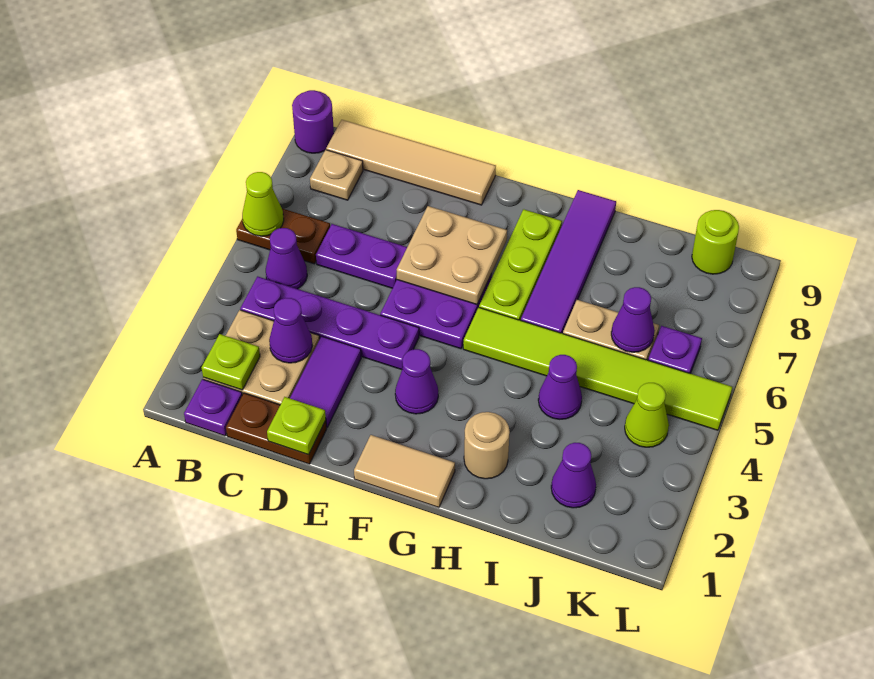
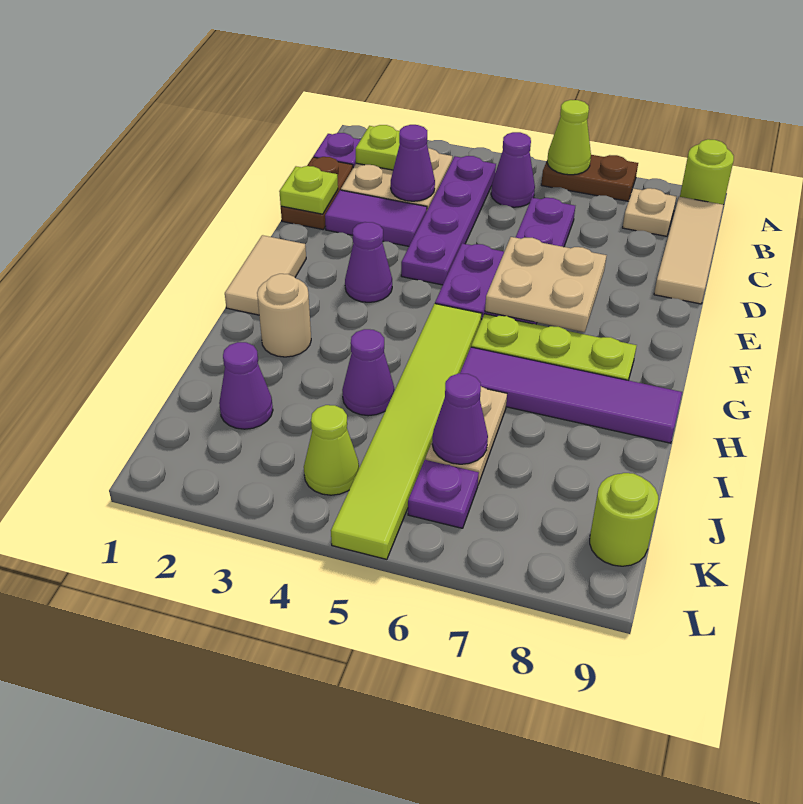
brown plate A6:B6 level 1 -> brown plate A6:A7 level 1
purple round brick A9 level 1 -> lime round brick A9 level 1
tan tile B9:E9 level 1 -> tan tile B9:D9 level 1

